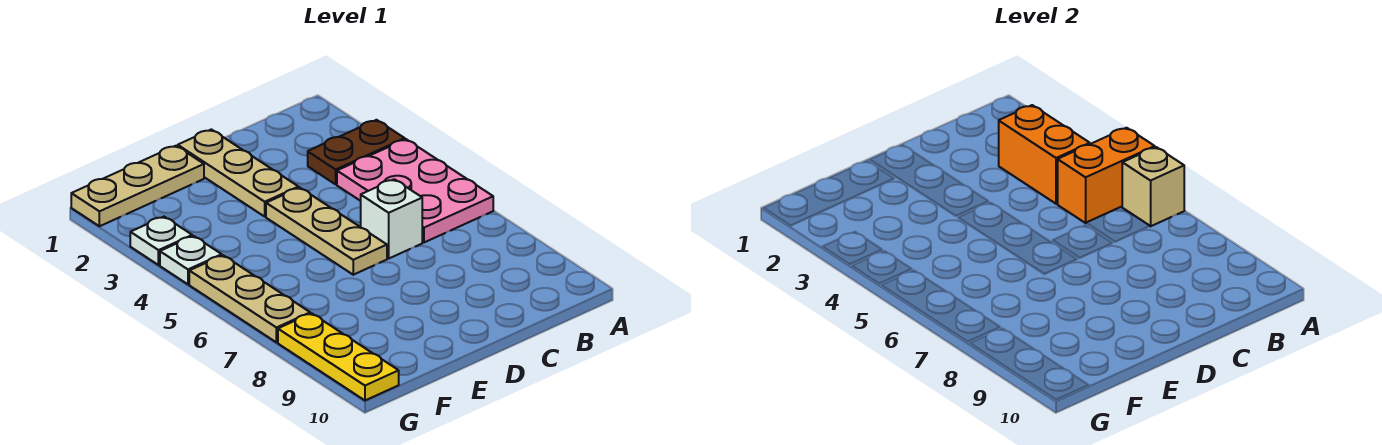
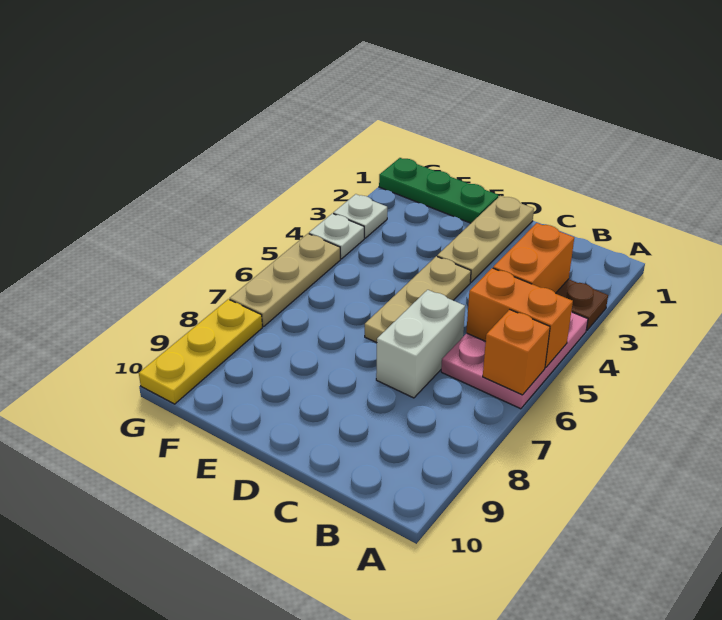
tan brick A6 level 2 -> orange brick A6 level 2
white brick C6 level 1 -> white brick C6:C7 level 1
tan plate E1:G1 level 1 -> green plate E1:G1 level 1

